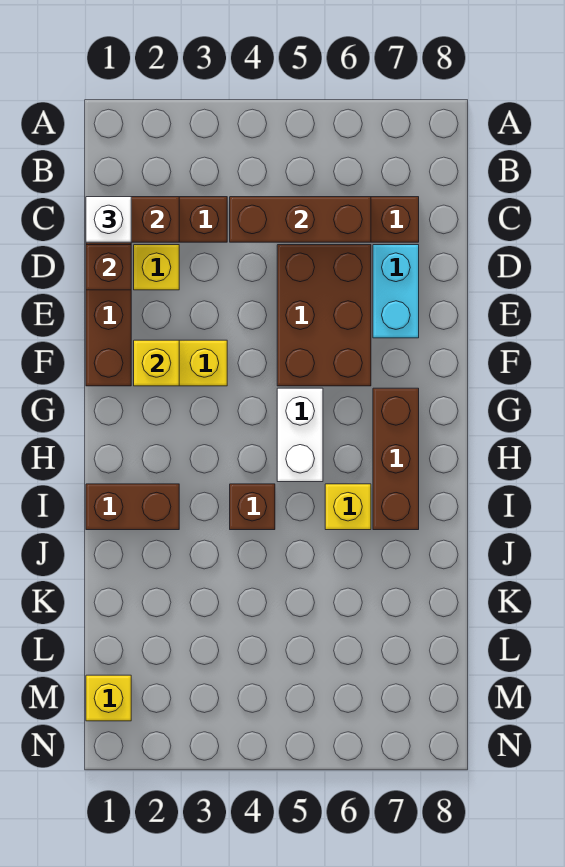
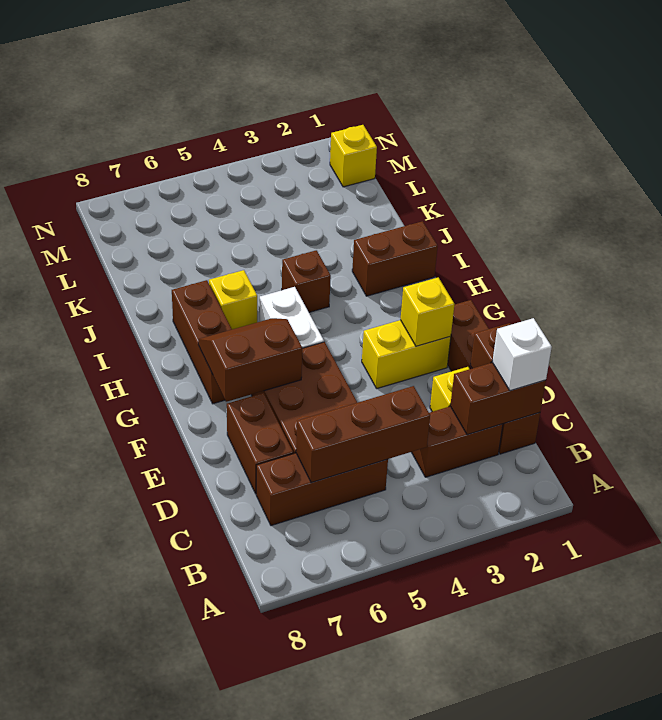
cyan brick D7:E7 level 1 -> brown brick D7:E7 level 1
none -> brown slope F6:G7 level 2 top F

